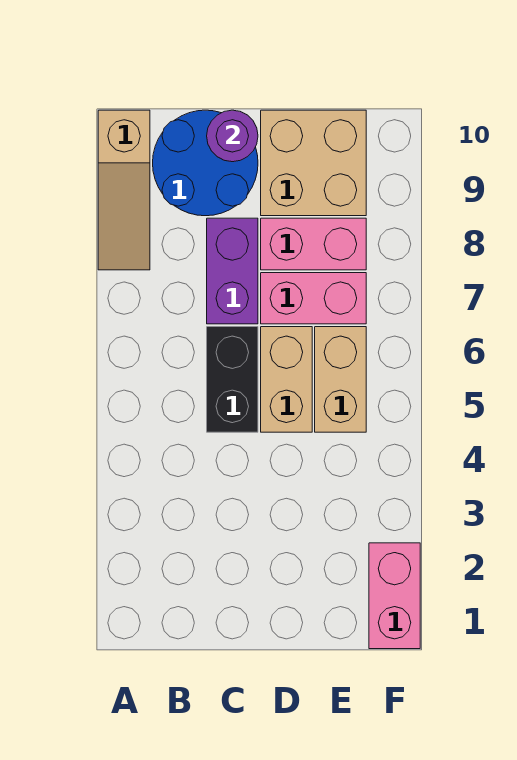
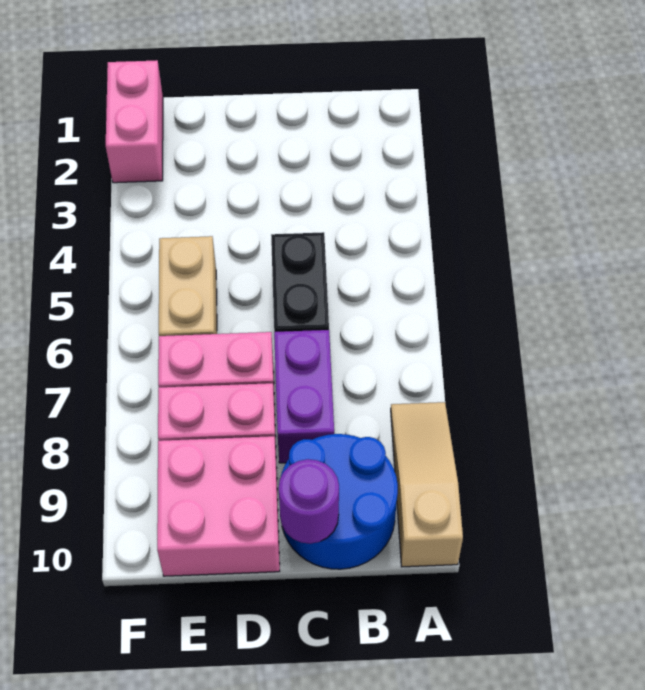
tan brick D5:D6 level 1 -> none
tan brick D9:E10 level 1 -> pink brick D9:E10 level 1

